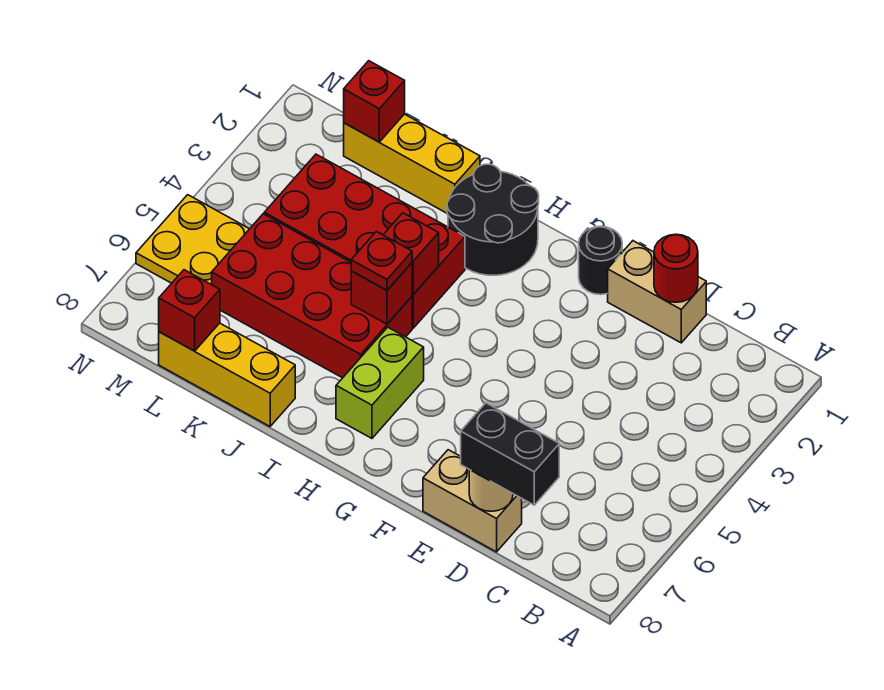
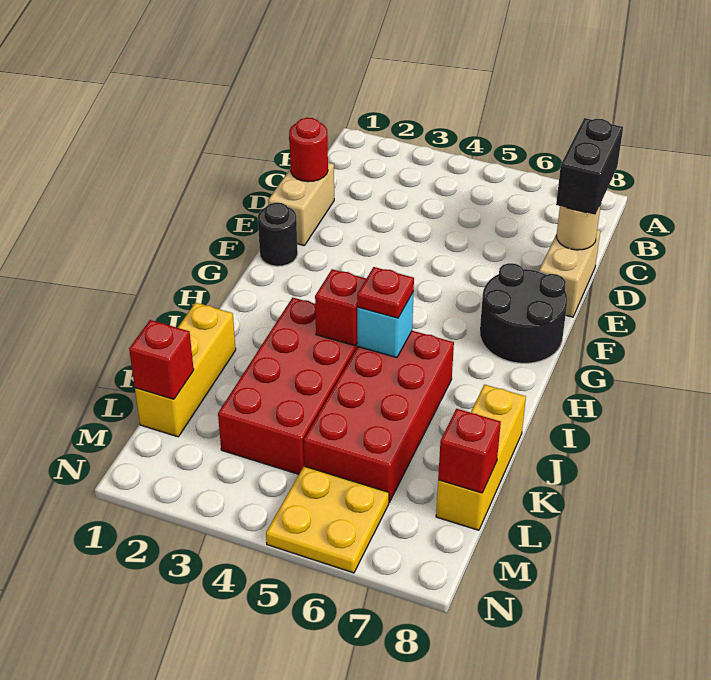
black round brick H1:I2 level 1 -> black round brick F7:G8 level 1
lime brick H6:H7 level 1 -> none
red brick I5 level 2 -> cyan brick I5 level 2

